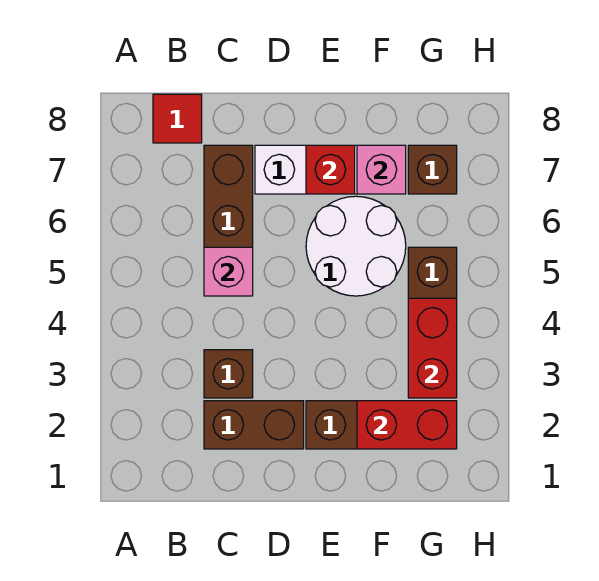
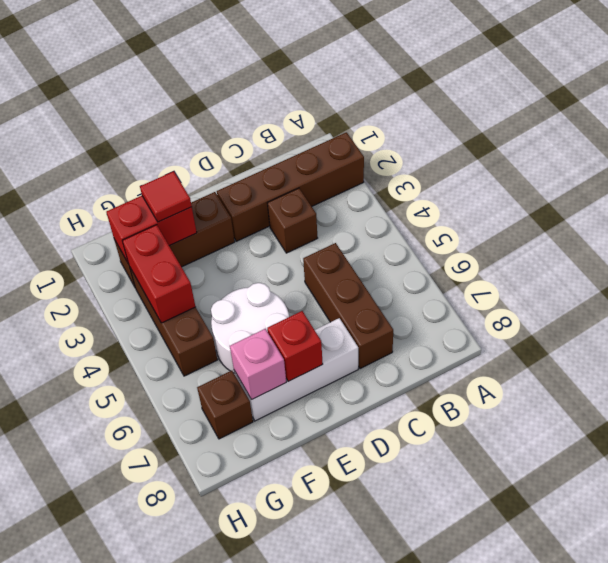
red tile B8 level 1 -> red tile F2 level 3
brown brick C2:D2 level 1 -> brown brick A2:D2 level 1
pink brick C5 level 2 -> none

